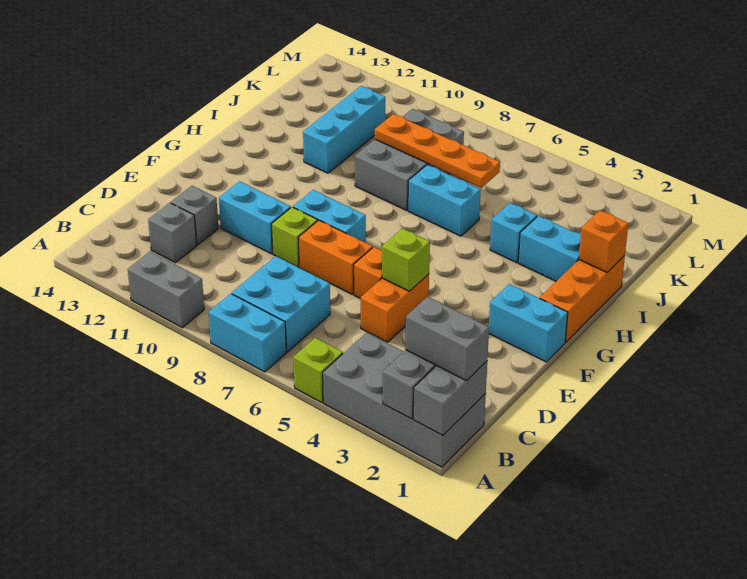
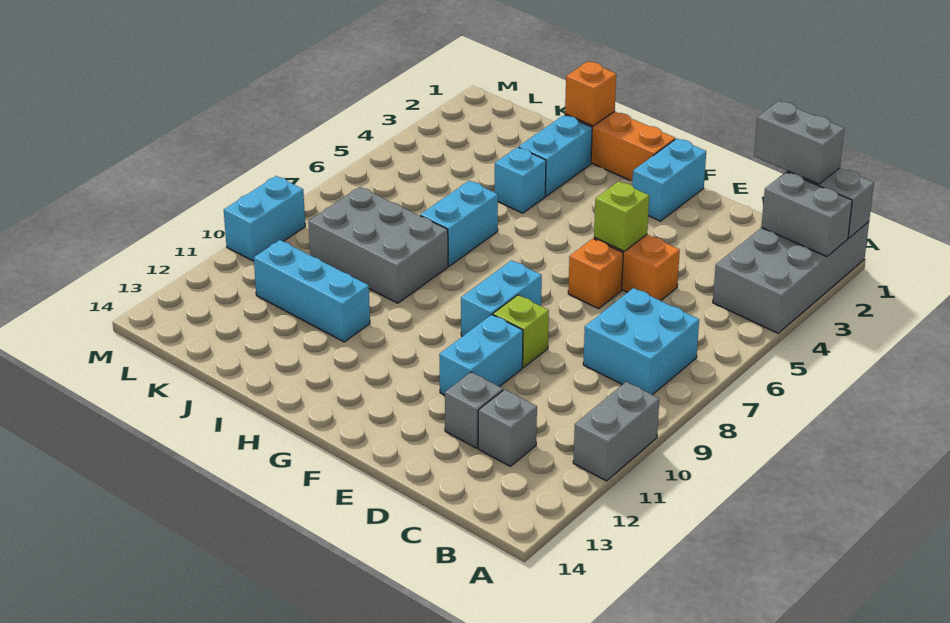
lime brick A5 level 1 -> none
cyan brick A7:A8 level 1 -> cyan brick M9:M10 level 1
grey brick B1:B2 level 3 -> grey brick B1:C1 level 3
orange brick E7:E8 level 1 -> none
orange plate J6:J9 level 2 -> none

